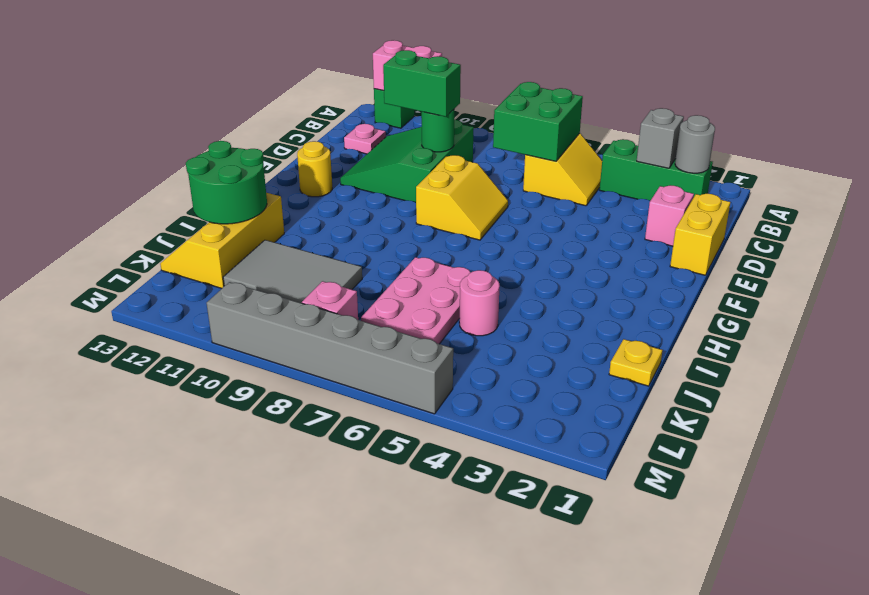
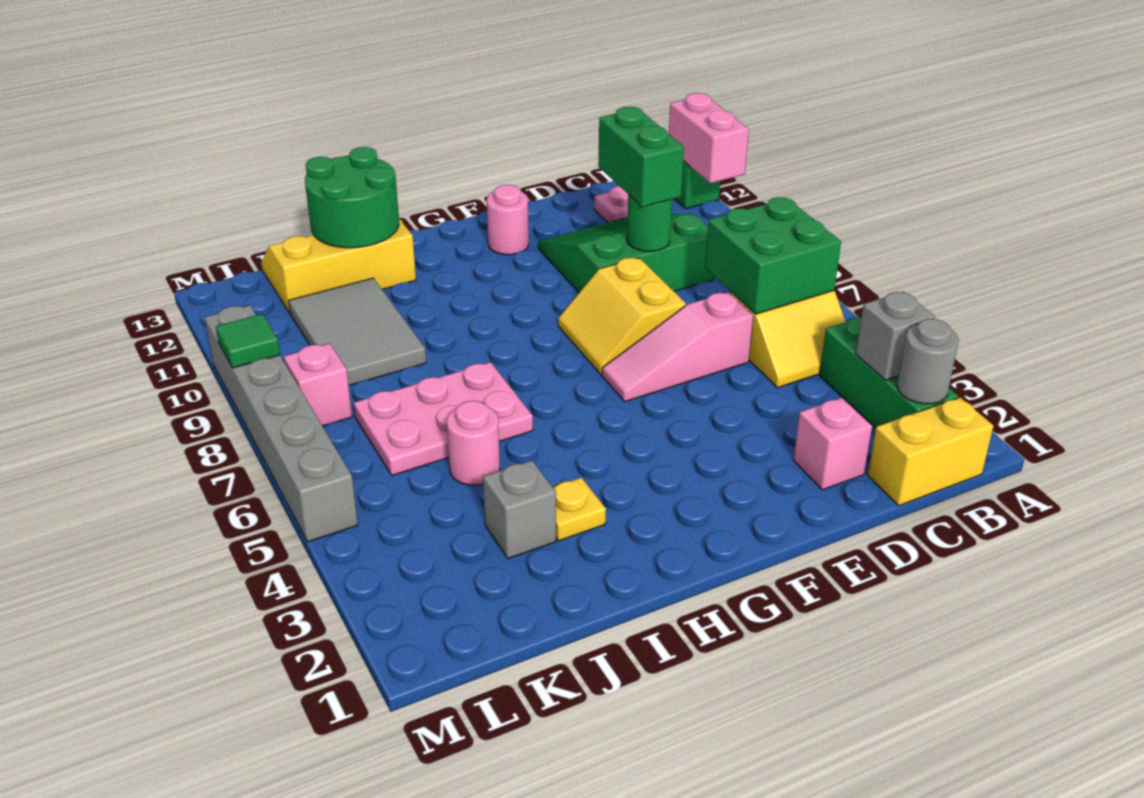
yellow brick D1:E1 level 1 -> yellow brick B1:C1 level 1
none -> pink slope D6:F6 level 1 top D
yellow slope E7:F8 level 1 top 8 -> yellow slope E7:F8 level 1 top E
yellow round brick F12 level 1 -> pink round brick F12 level 1
yellow plate J1 level 1 -> yellow plate I3 level 1
none -> grey brick J3 level 1
none -> green tile M9 level 2

